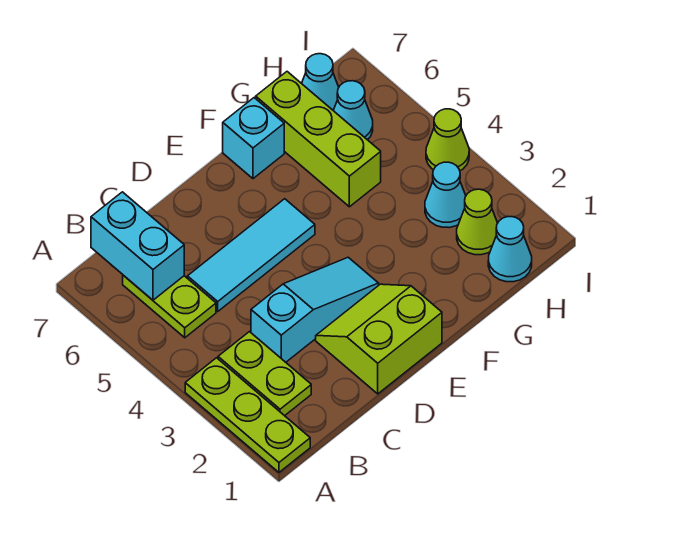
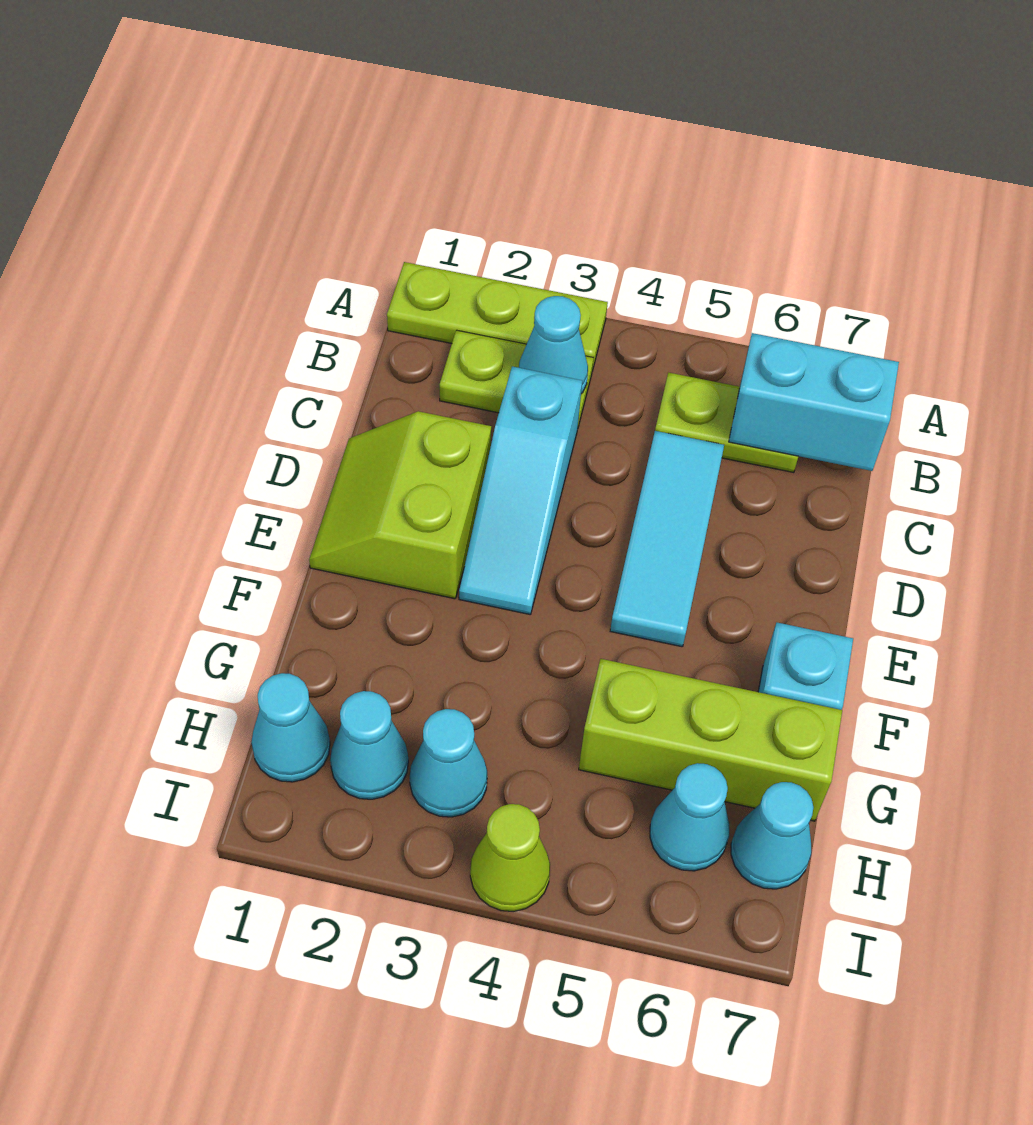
none -> cyan cone B3 level 2
lime slope D1:E2 level 1 top 1 -> lime slope D1:E2 level 1 top 2
lime cone H2 level 1 -> cyan cone H2 level 1

